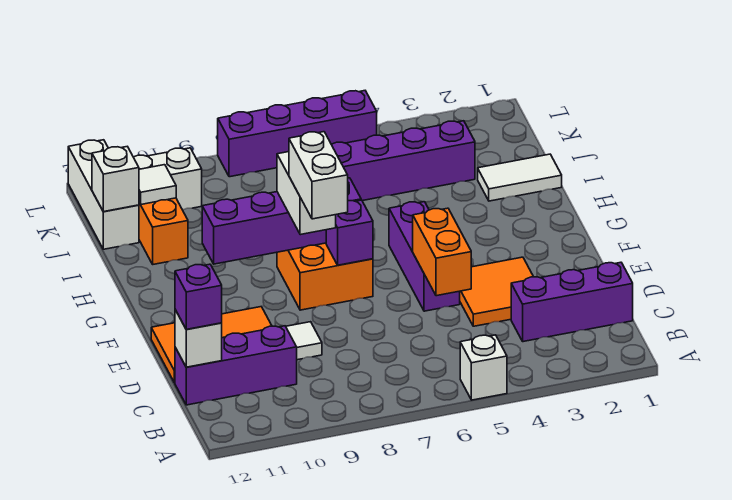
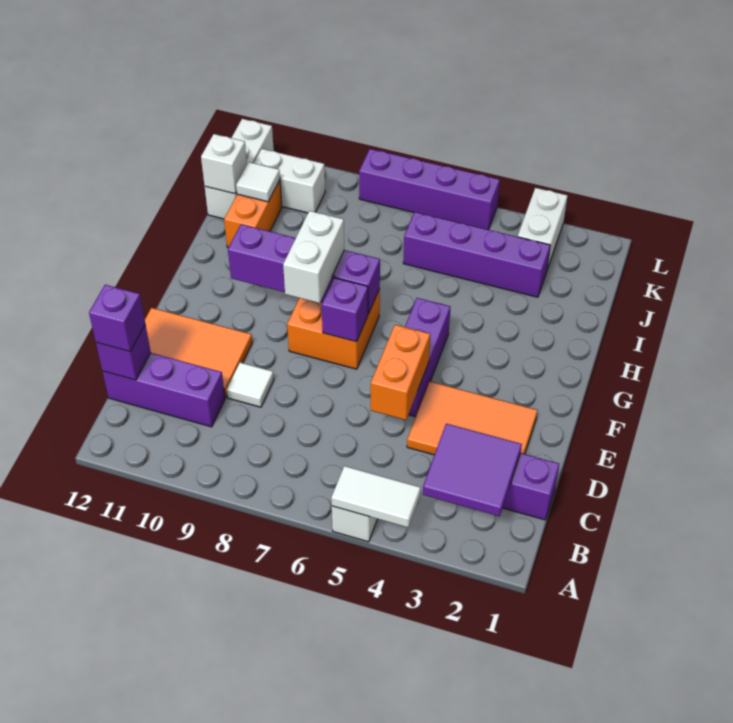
none -> purple tile B2:C3 level 2
white brick C12 level 2 -> purple brick C12 level 2
orange tile D3:E4 level 1 -> orange tile D2:E4 level 1
white brick E8:F8 level 4 -> white brick K3:L3 level 1
white tile I1:I2 level 1 -> white tile A4:A5 level 2

